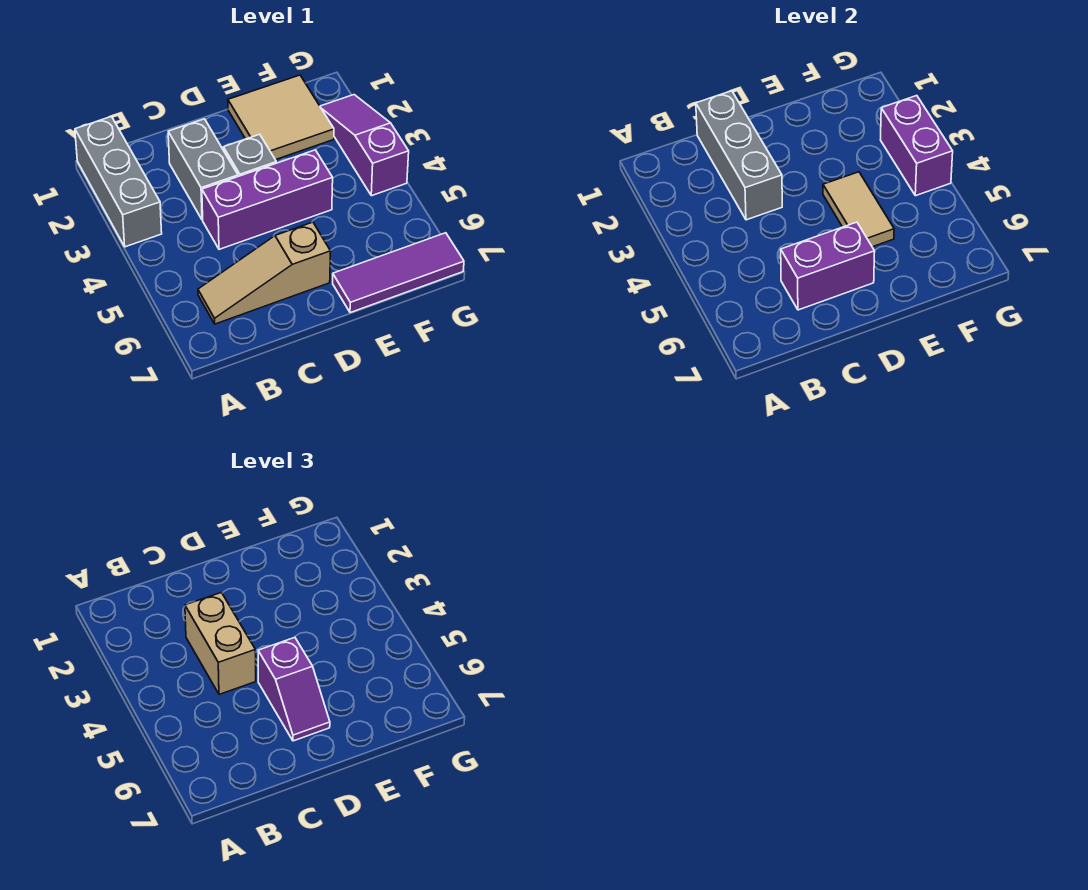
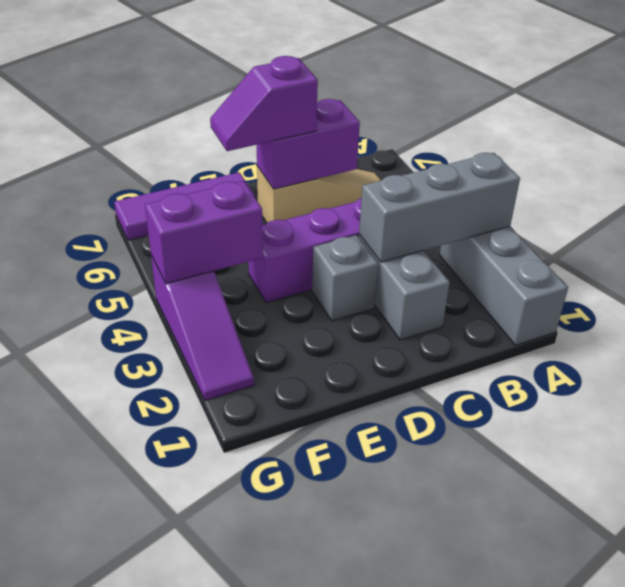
grey brick C1:C3 level 2 -> grey brick A3:C3 level 2
tan brick C3:C4 level 3 -> none
purple slope D5:D6 level 3 top 5 -> purple slope D6:E6 level 3 top D
tan tile E1:F2 level 1 -> none
tan tile E4:E5 level 2 -> none
purple brick G3:G4 level 2 -> purple brick F4:G4 level 2

